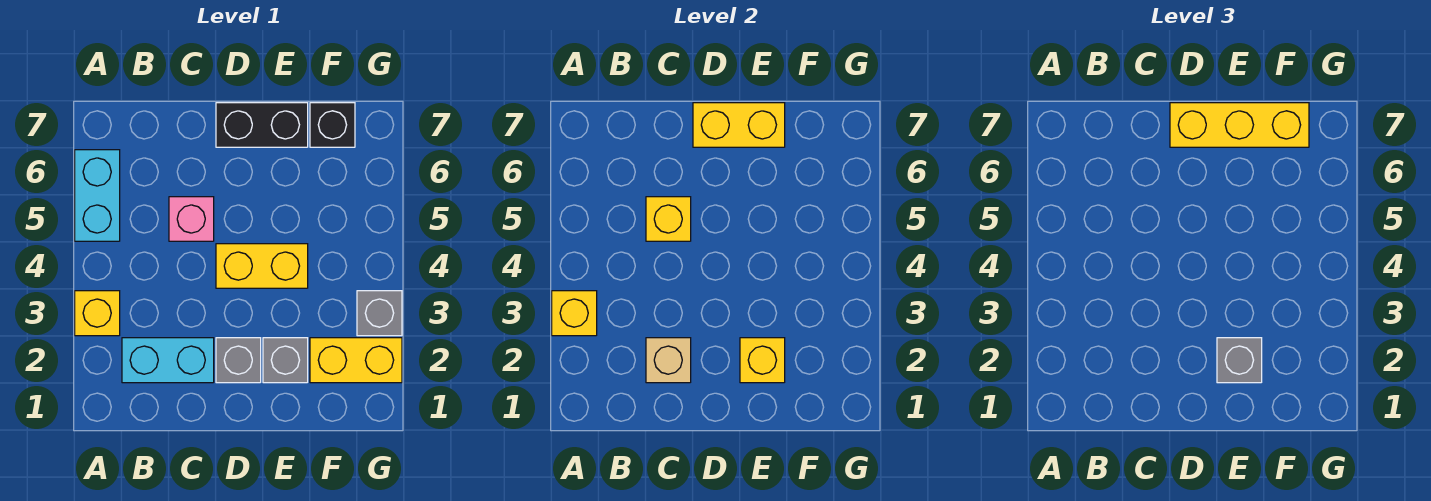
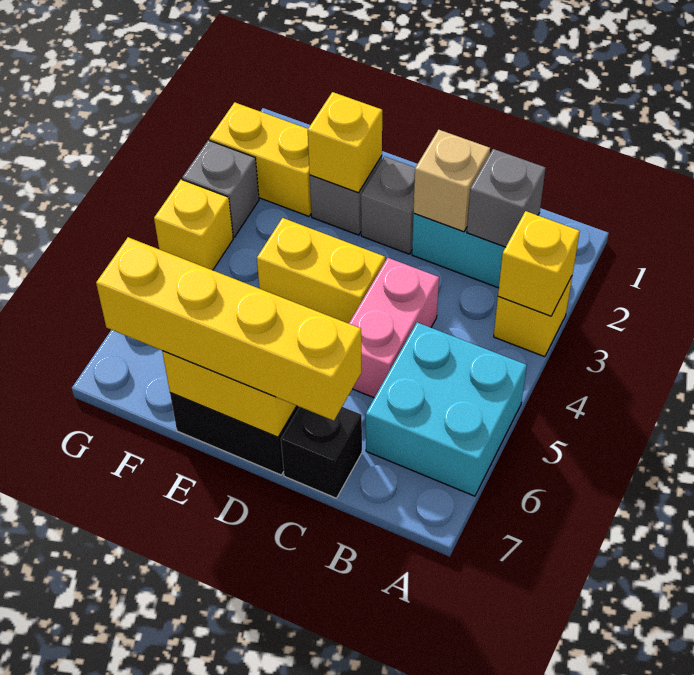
cyan brick A5:A6 level 1 -> cyan brick A5:B6 level 1
pink brick C5 level 1 -> pink brick C4:C5 level 1
yellow brick C5 level 2 -> yellow brick G4 level 1
yellow brick D7:F7 level 3 -> yellow brick C7:F7 level 3
grey brick E2 level 3 -> grey brick B2 level 2
black brick F7 level 1 -> black brick C7 level 1

